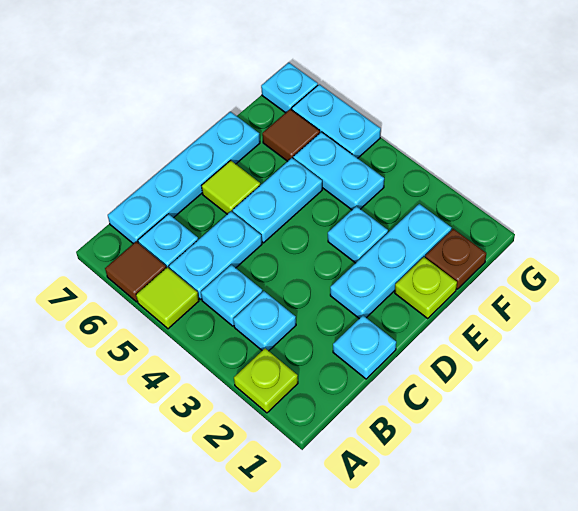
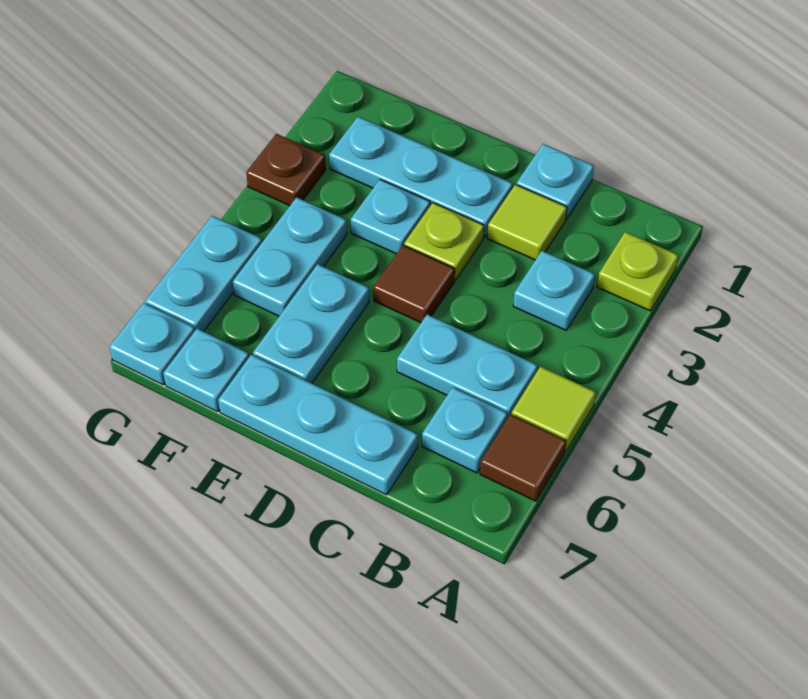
cyan plate B4 level 1 -> cyan plate F7 level 1
cyan plate B7:E7 level 1 -> cyan plate C7:E7 level 1
cyan plate D5:E5 level 1 -> cyan plate E5:E6 level 1
lime tile D6 level 1 -> lime tile C2 level 1
lime plate E1 level 1 -> lime plate D3 level 1
brown plate F1 level 1 -> brown plate G3 level 1
brown tile F6 level 1 -> brown tile D4 level 1

